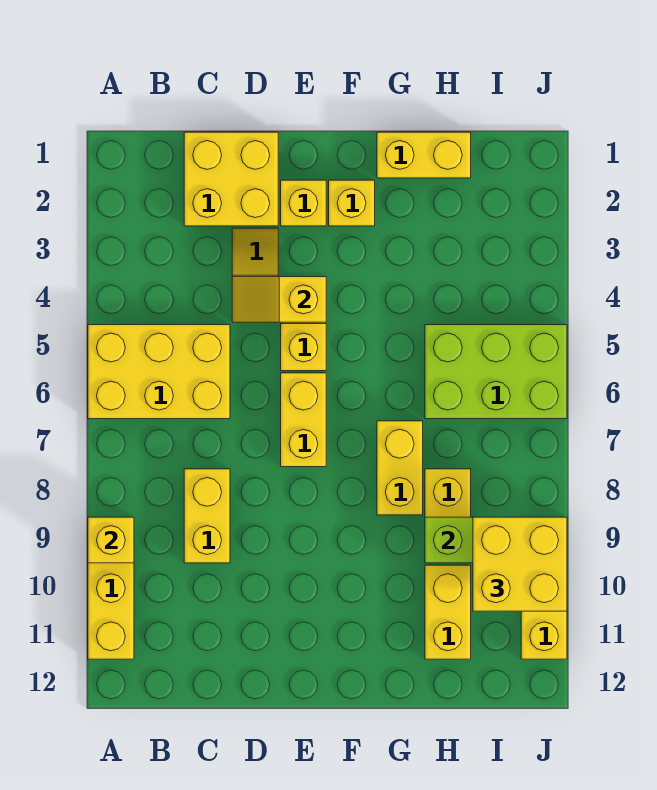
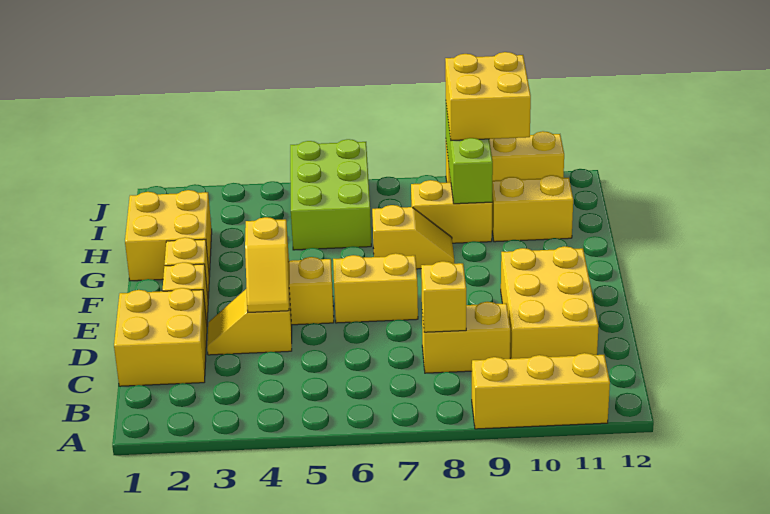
yellow brick A5:C6 level 1 -> yellow brick C10:E11 level 1
yellow brick A9 level 2 -> yellow brick C8 level 2
yellow brick G1:H1 level 1 -> yellow brick G1:H2 level 1
yellow brick G7:G8 level 1 -> yellow slope G7:G8 level 1 top 7

